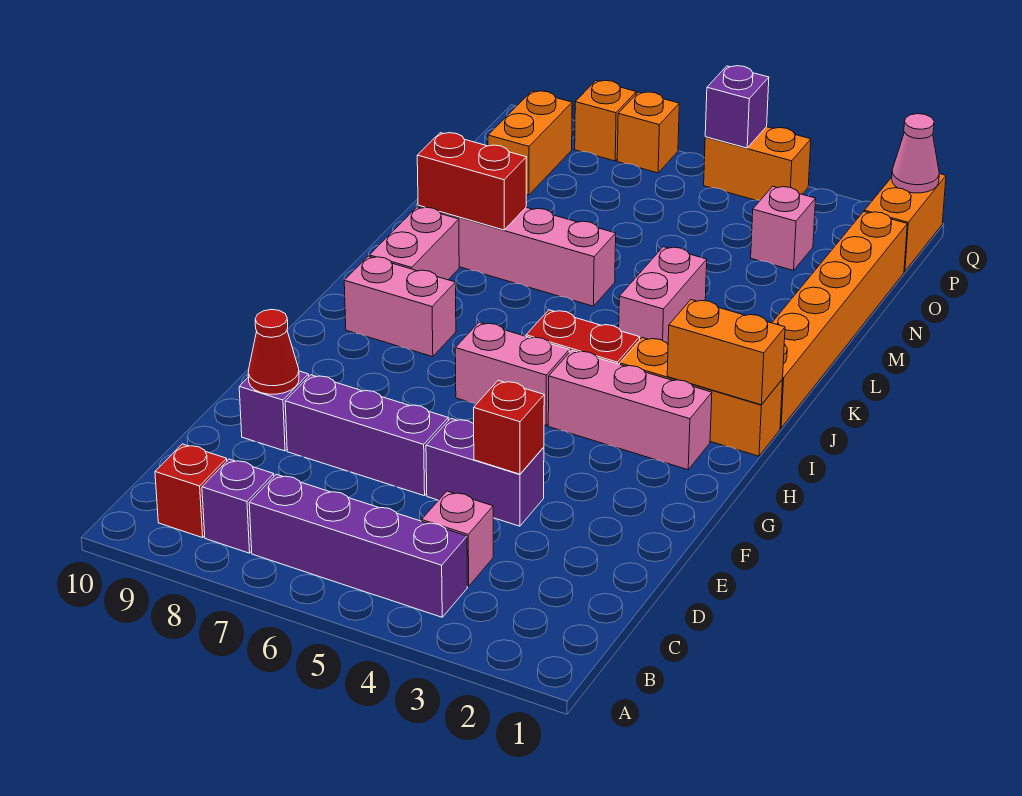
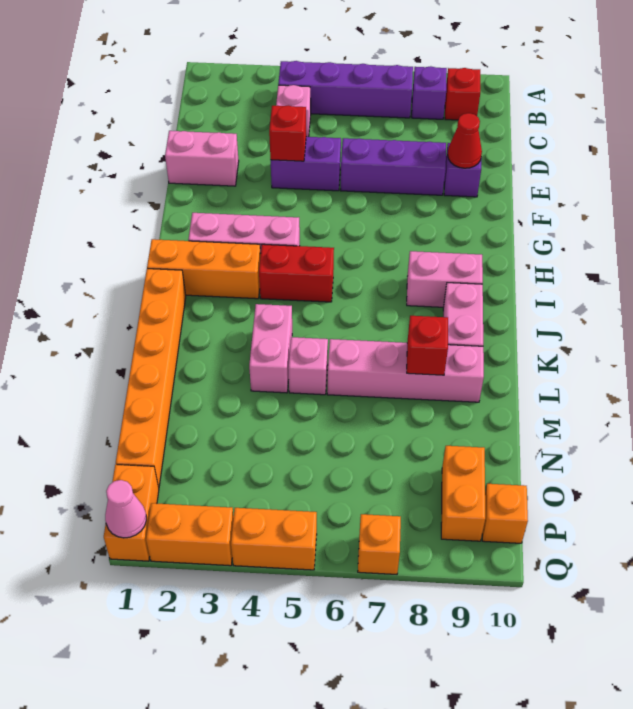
pink brick H5:H6 level 1 -> pink brick E1:E2 level 1
orange brick I1:I2 level 2 -> orange brick Q2:Q3 level 1
red brick L8:L9 level 2 -> red brick L8 level 2
pink brick O3 level 1 -> pink brick L5 level 1
purple brick Q5 level 2 -> none
orange brick Q8 level 1 -> orange brick P10 level 1

